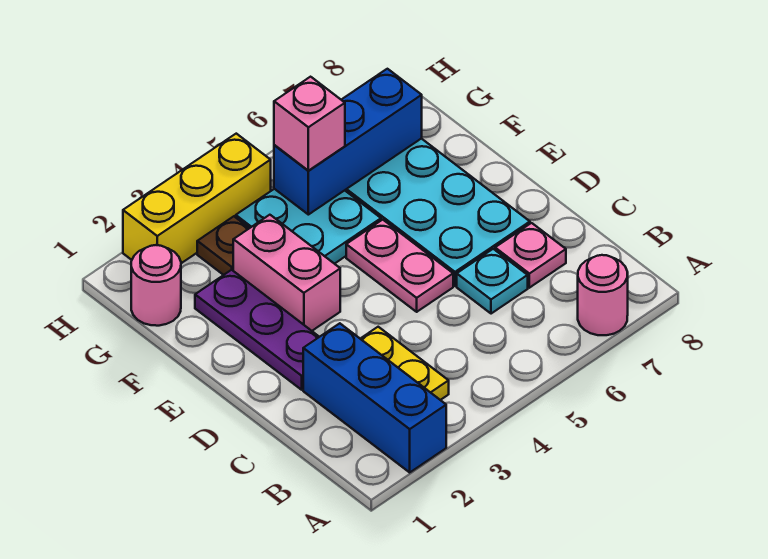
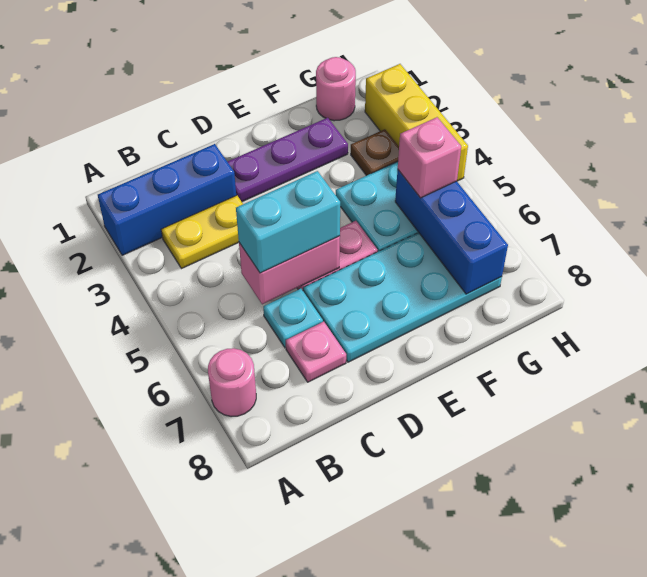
none -> cyan brick C5:D5 level 3
pink brick E3:F3 level 1 -> pink brick C5:D5 level 2

